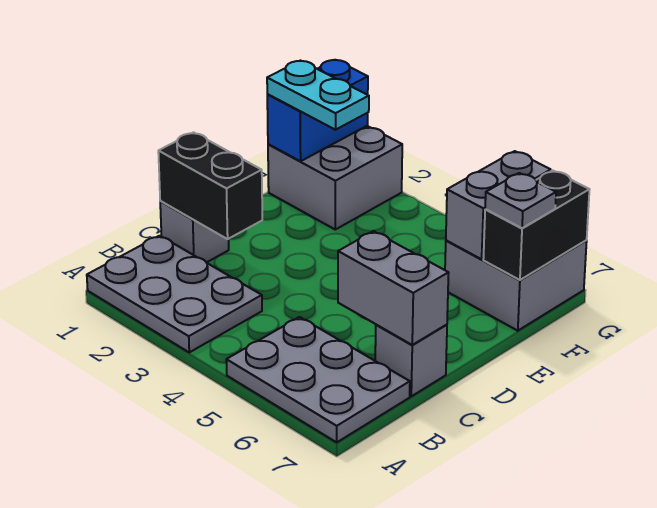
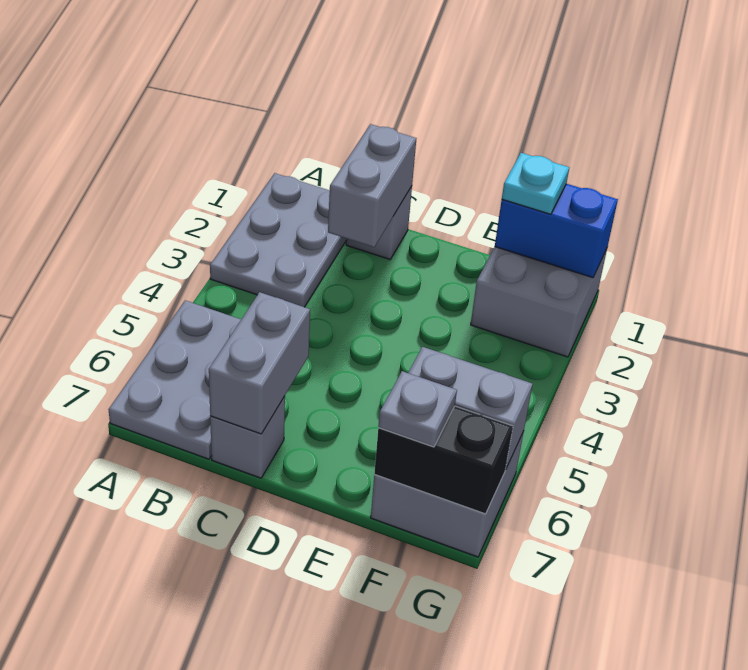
black brick C1:C2 level 2 -> grey brick C1:C2 level 2
cyan plate F1:F2 level 3 -> cyan plate F1 level 3

